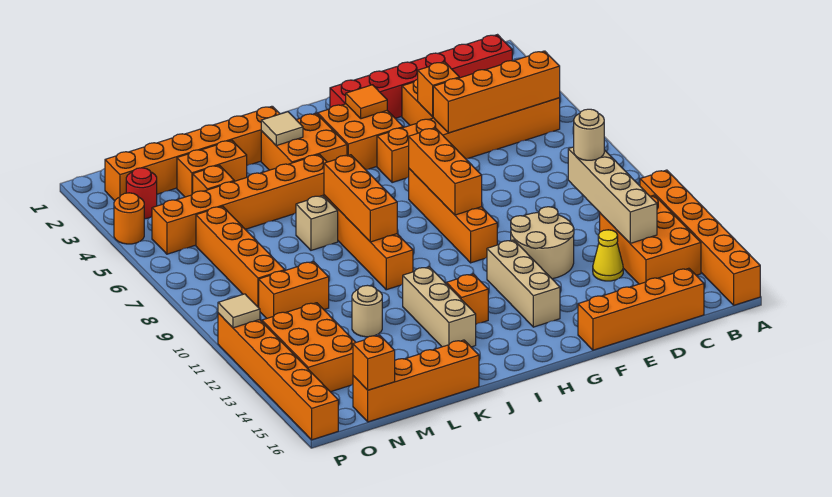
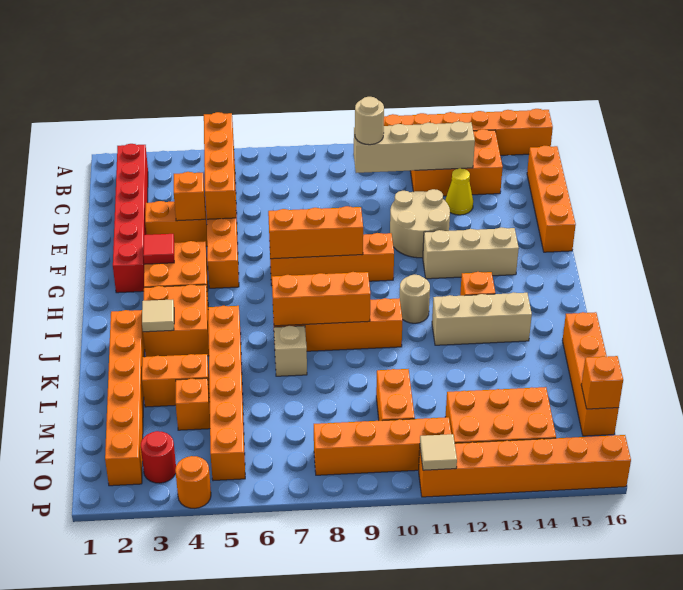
orange tile G3 level 2 -> red tile G3 level 2
orange brick L3:M3 level 1 -> orange brick L3:L4 level 1
tan round brick L12 level 1 -> tan round brick I11 level 1
orange brick N6:N9 level 1 -> orange brick O8:O11 level 1

